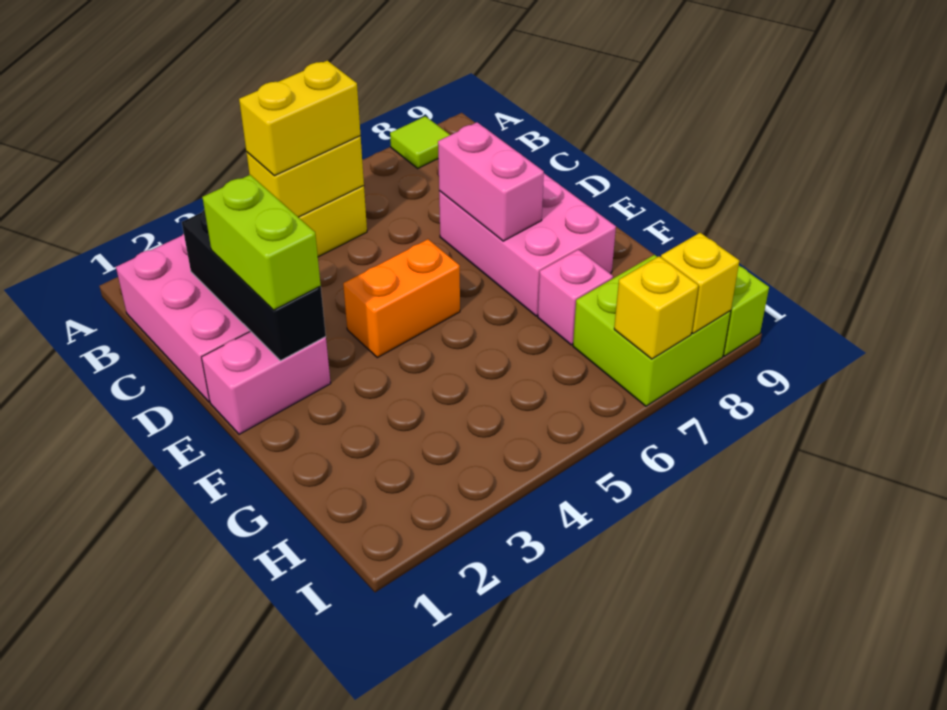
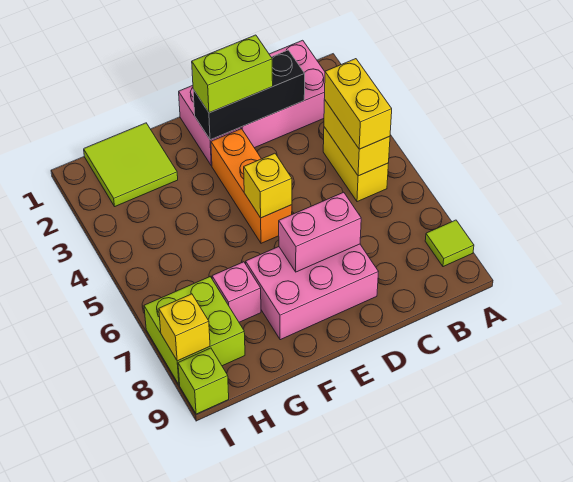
orange brick E4:E5 level 1 -> orange brick E3:E5 level 1
none -> lime tile G1:H2 level 1
yellow brick I7 level 2 -> yellow brick E5 level 2

